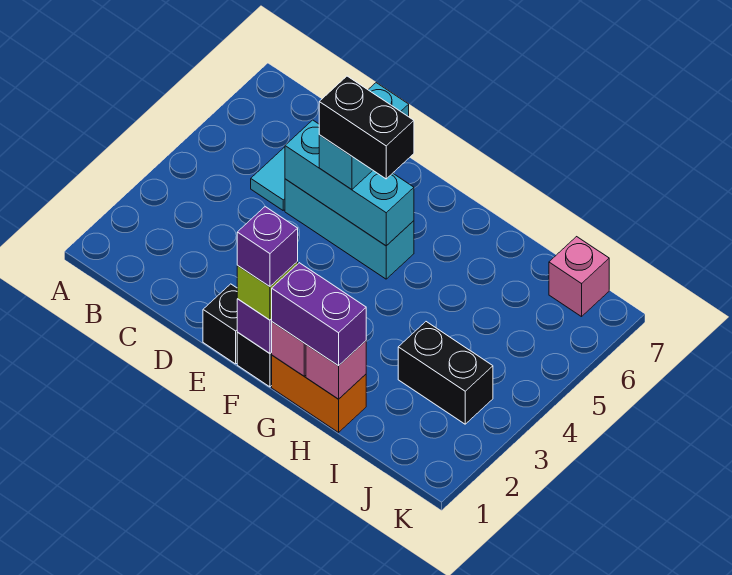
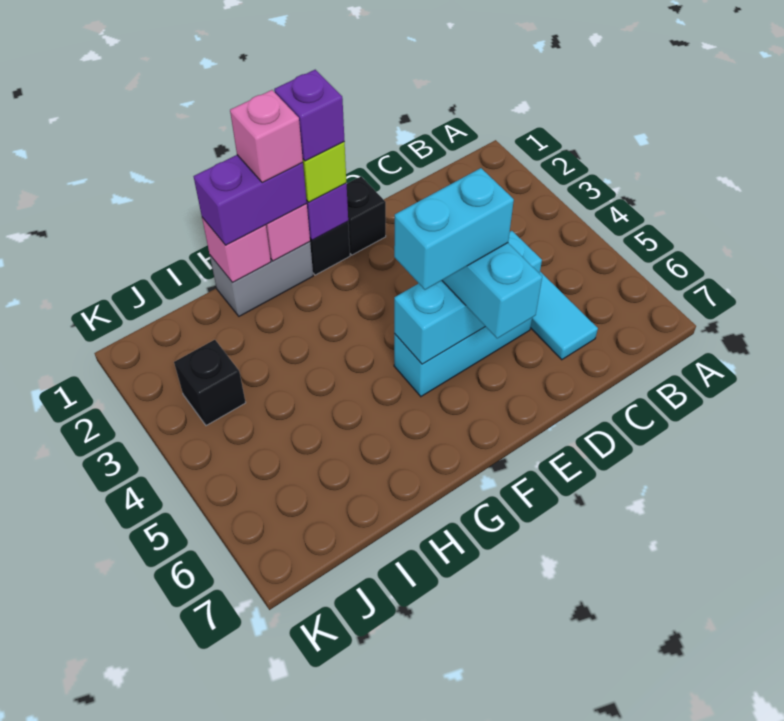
black brick E5:F5 level 4 -> cyan brick E5:F5 level 4
orange brick G1:H1 level 1 -> grey brick G1:H1 level 1
black brick I3:J3 level 1 -> black brick J3 level 1
pink brick J7 level 1 -> pink brick G1 level 4

